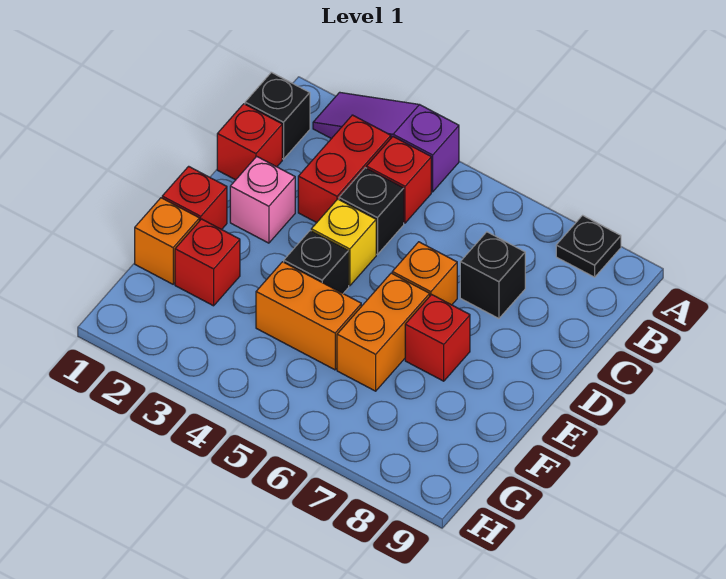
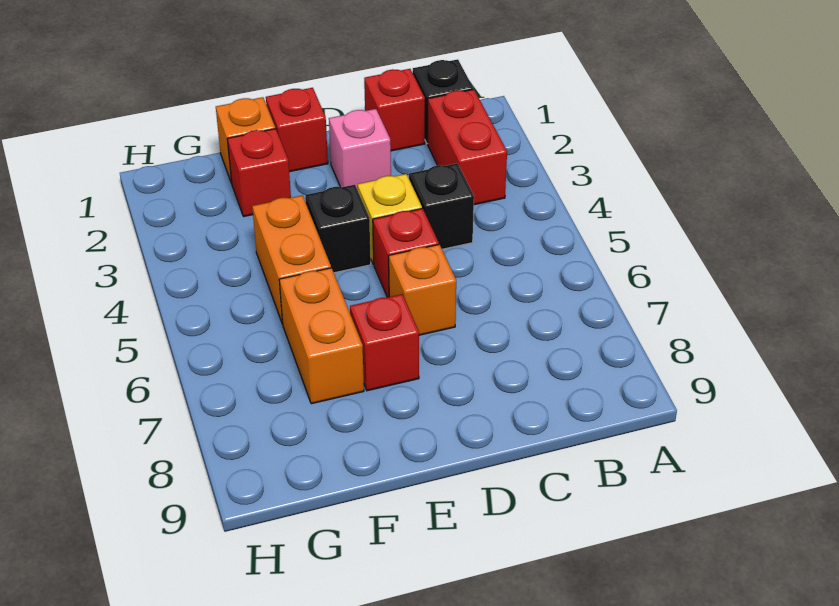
purple slope A2:A4 level 1 top 4 -> none
black plate A8 level 1 -> none
red brick B3:C3 level 1 -> red brick B2:B3 level 1
red brick B4 level 1 -> red brick D5 level 1
black brick C7 level 1 -> none
orange brick E6:F6 level 1 -> orange brick F6:F7 level 1

